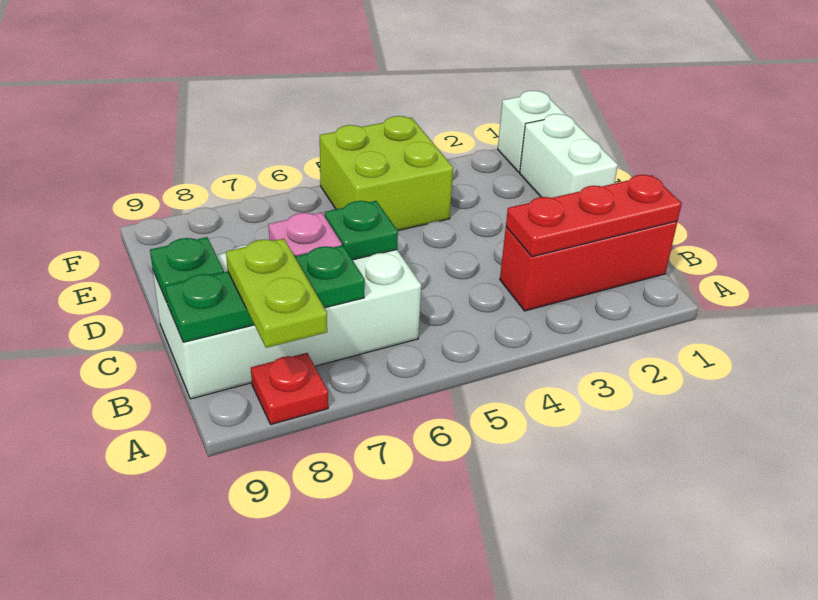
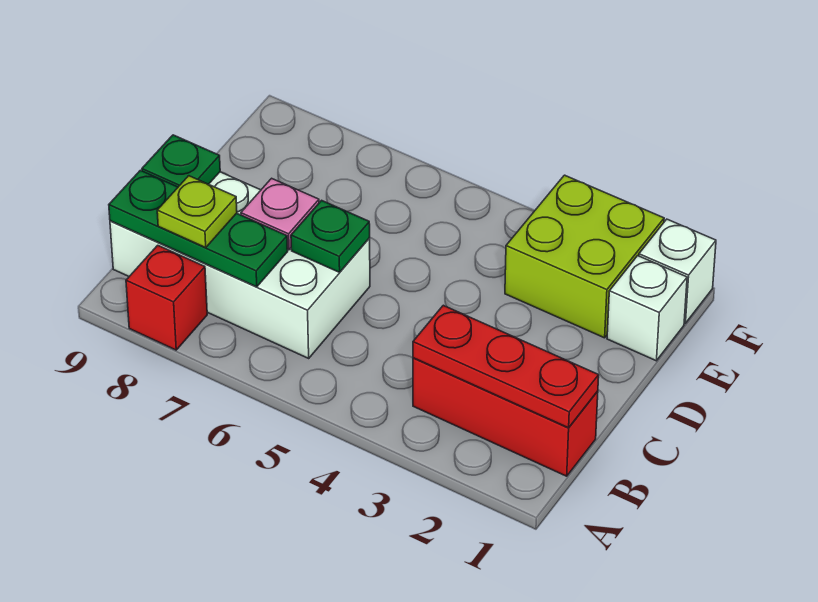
red plate A8 level 1 -> red brick A8 level 1
lime plate A8:B8 level 3 -> lime plate B8 level 3
white brick D1:E1 level 1 -> white brick E1 level 1
lime brick E4:F5 level 1 -> lime brick E2:F3 level 1

